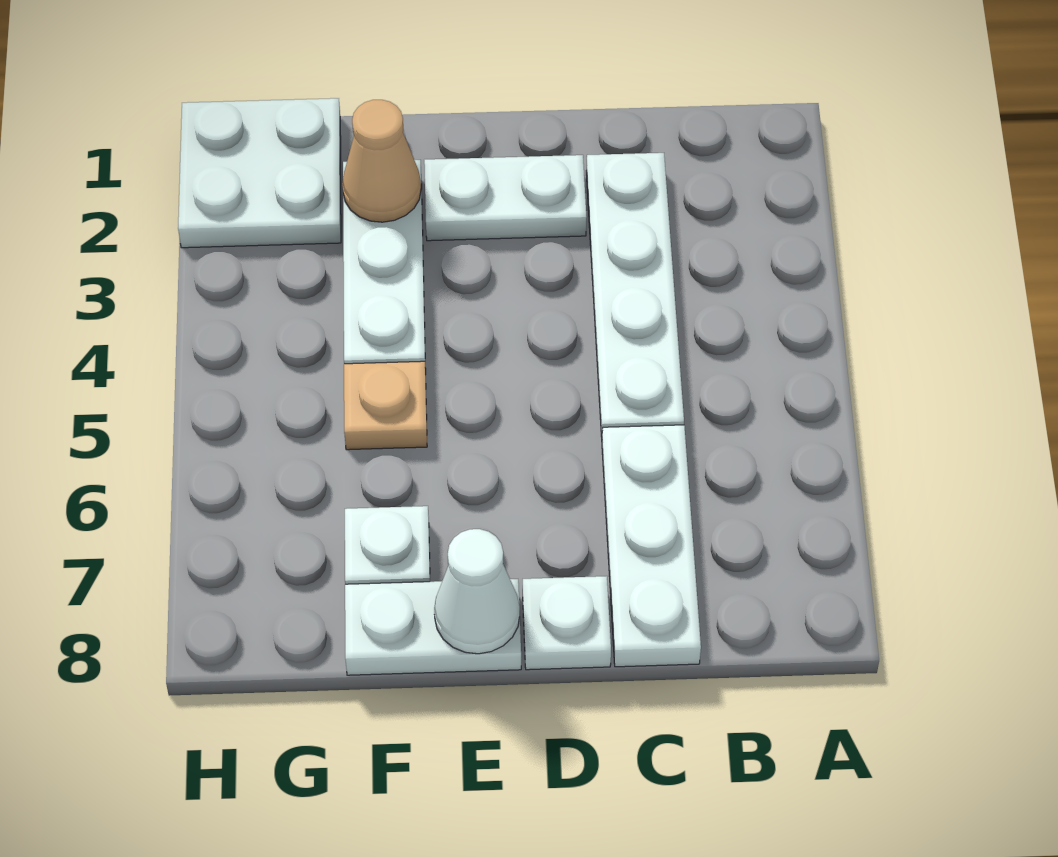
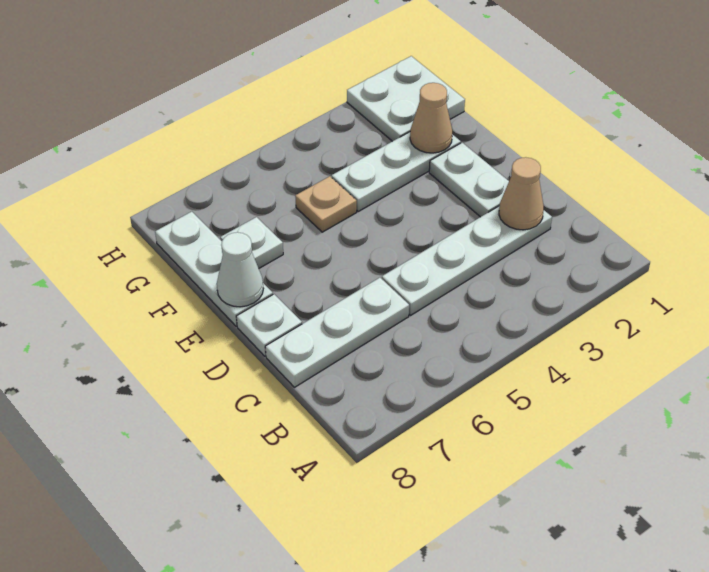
none -> tan cone C2 level 2
white plate E8:F8 level 1 -> white plate E8:G8 level 1

